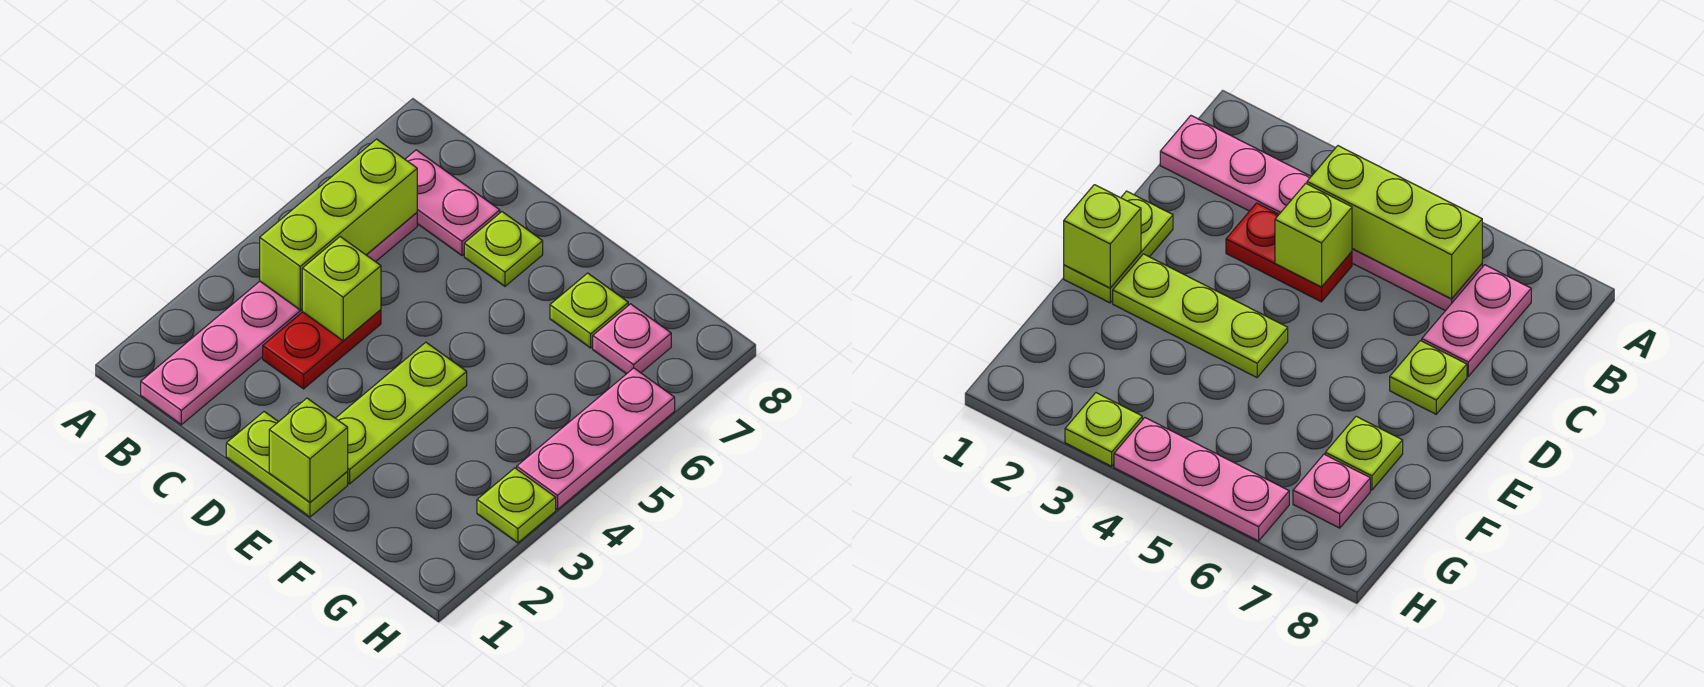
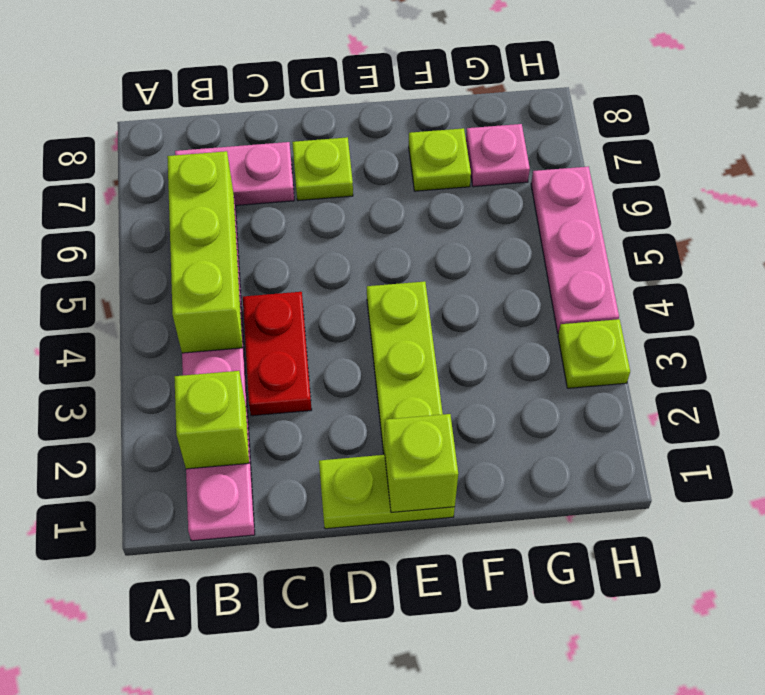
lime brick C4 level 2 -> lime brick B2 level 2

